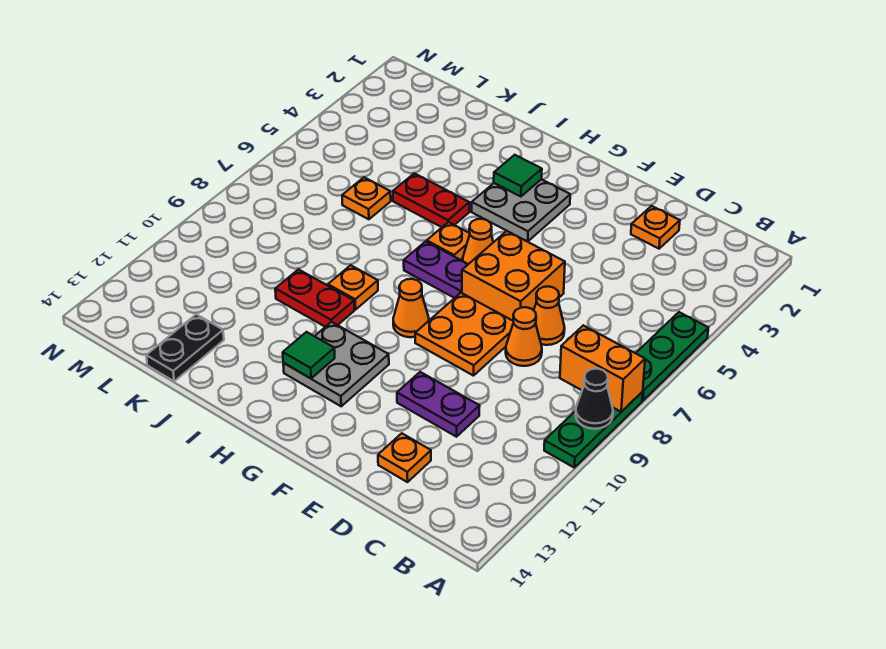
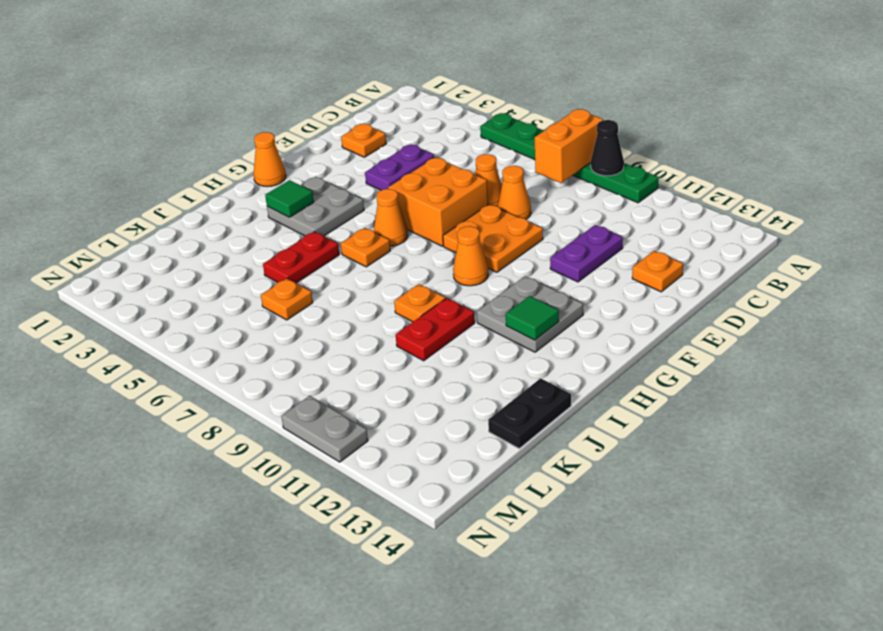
none -> orange cone G1 level 1
purple plate G7:H7 level 1 -> purple plate D4:E4 level 1
black plate K13:K14 level 1 -> black plate J14:K14 level 1
none -> grey plate N10:N11 level 1

